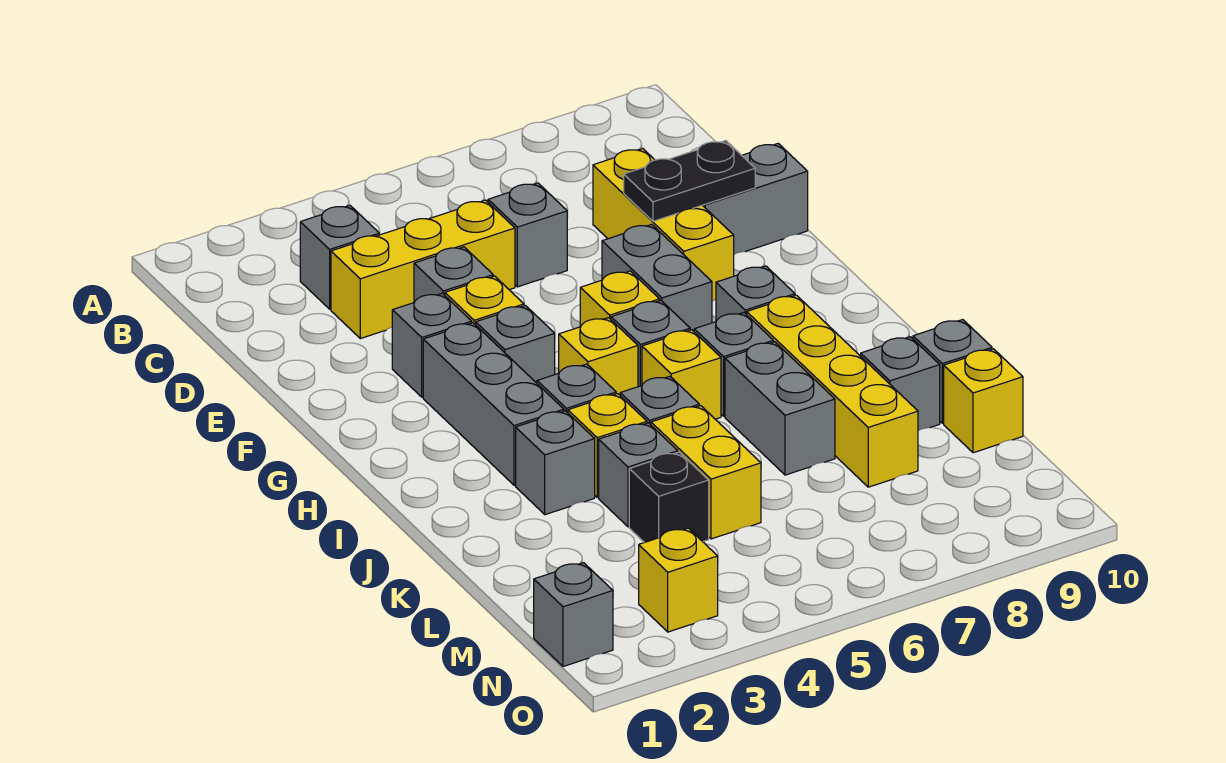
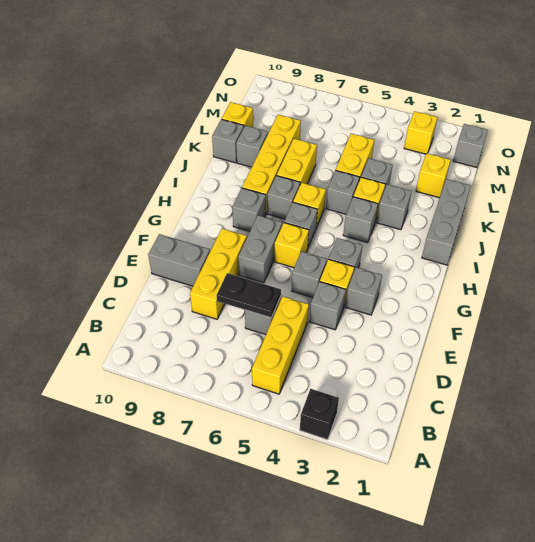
grey brick C3 level 1 -> grey brick F5 level 1
yellow brick D3:D5 level 1 -> yellow brick B5:D5 level 1
black plate E8:E9 level 2 -> black plate D6:D7 level 2
grey brick G3:I3 level 1 -> grey brick I1:K1 level 1
yellow brick H5 level 1 -> yellow brick L2 level 1
grey brick J7:K7 level 1 -> yellow brick J7:K7 level 1
black brick L4 level 1 -> black brick A3 level 1

